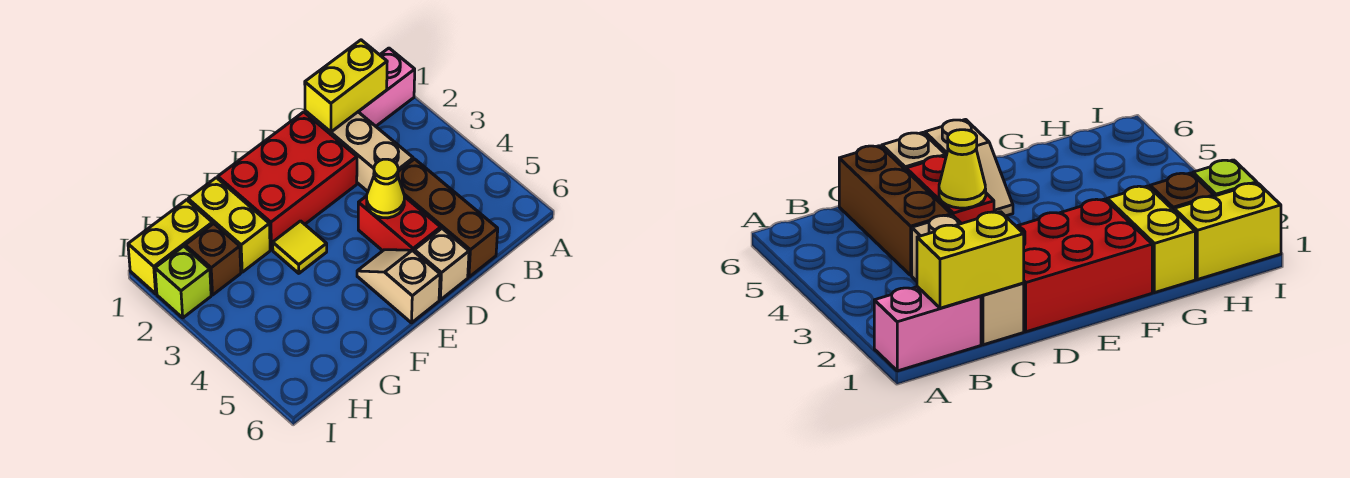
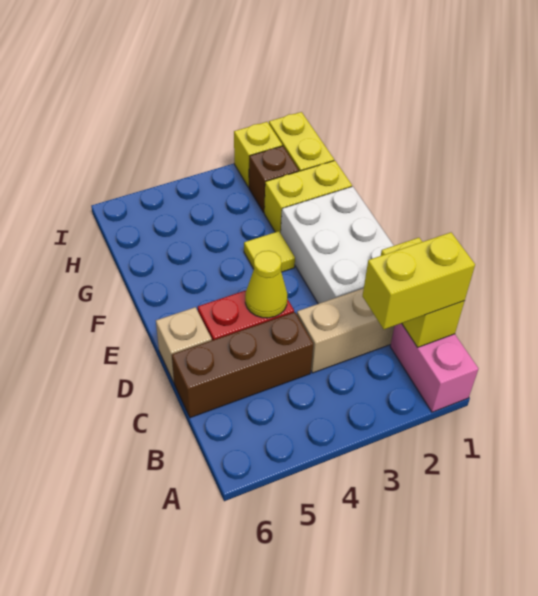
none -> yellow brick B1:B2 level 3
red brick D1:F2 level 1 -> white brick D1:F2 level 1
tan slope E5:E6 level 1 top 6 -> none
lime brick I2 level 1 -> yellow brick I2 level 1

